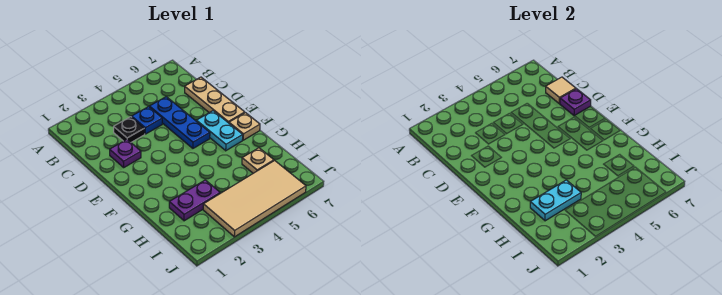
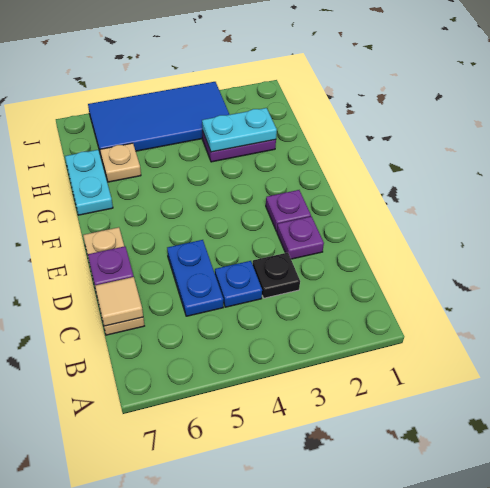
blue plate C5:E5 level 1 -> blue plate C5:D5 level 1
none -> purple plate E2 level 1
cyan plate E6:F6 level 1 -> cyan plate G7:H7 level 1
tan plate F7 level 1 -> none
tan tile I3:J6 level 1 -> blue tile I3:J6 level 1

